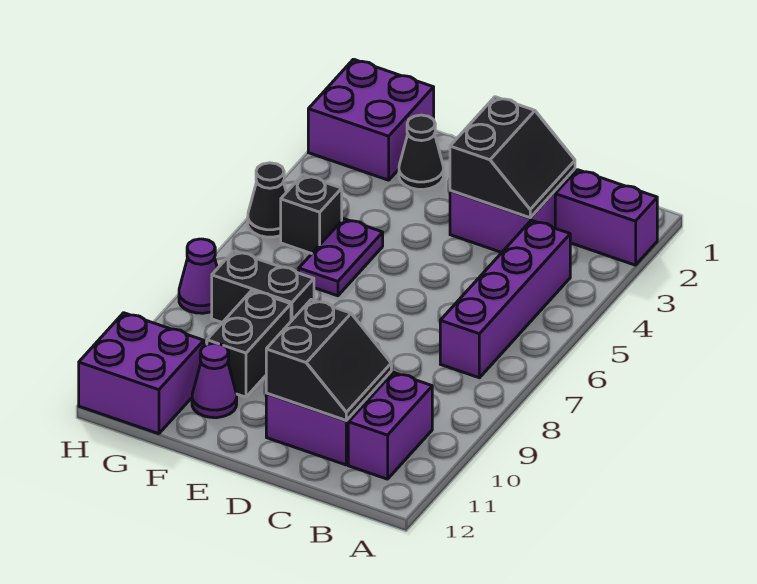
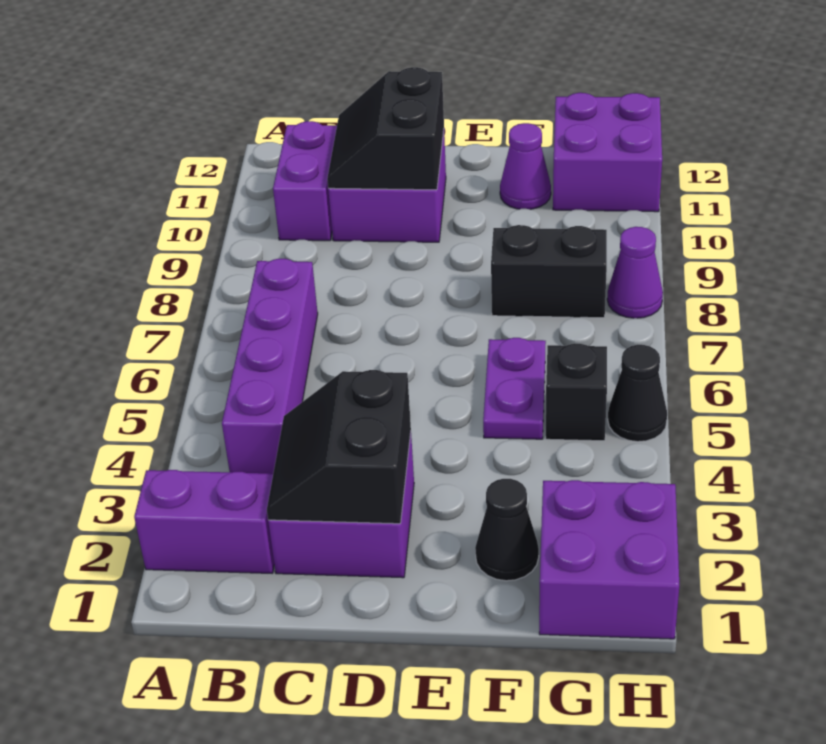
black brick F9:F10 level 1 -> none

